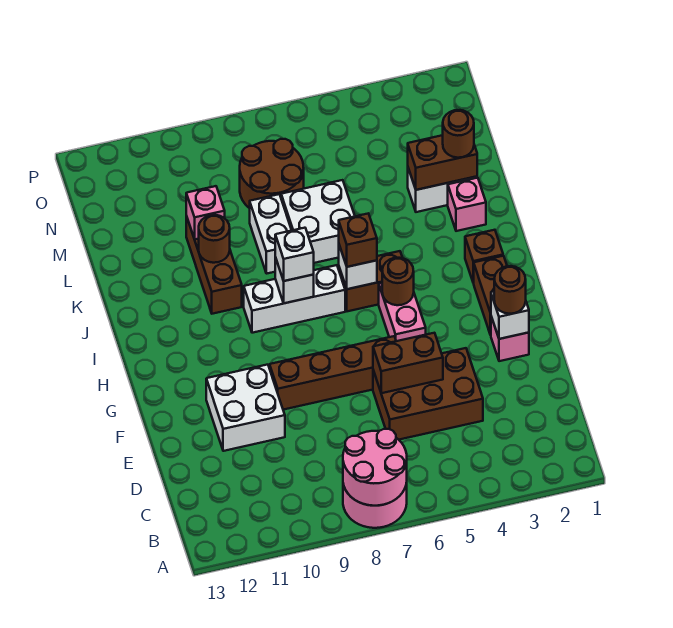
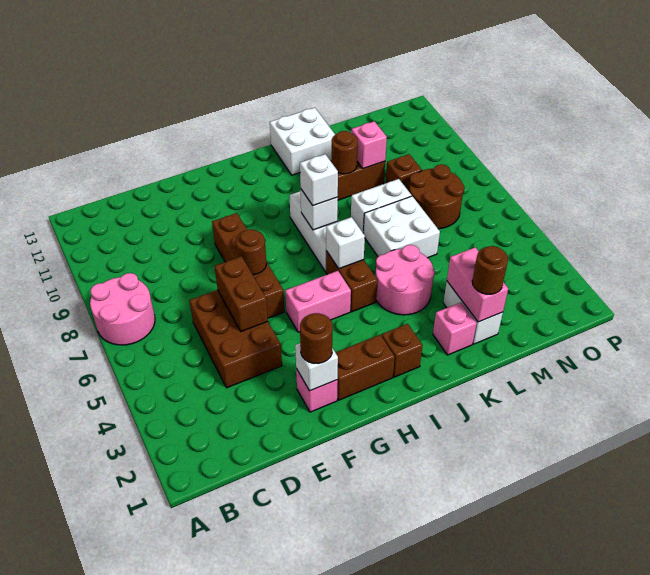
pink round brick A7:B8 level 2 -> pink round brick J4:K5 level 1
white brick E10:F11 level 1 -> white brick J12:K13 level 1
brown round brick H5 level 2 -> brown round brick F7 level 2
brown brick I6 level 3 -> brown brick M9 level 1
brown brick L2:L3 level 2 -> pink brick L2:L3 level 2

